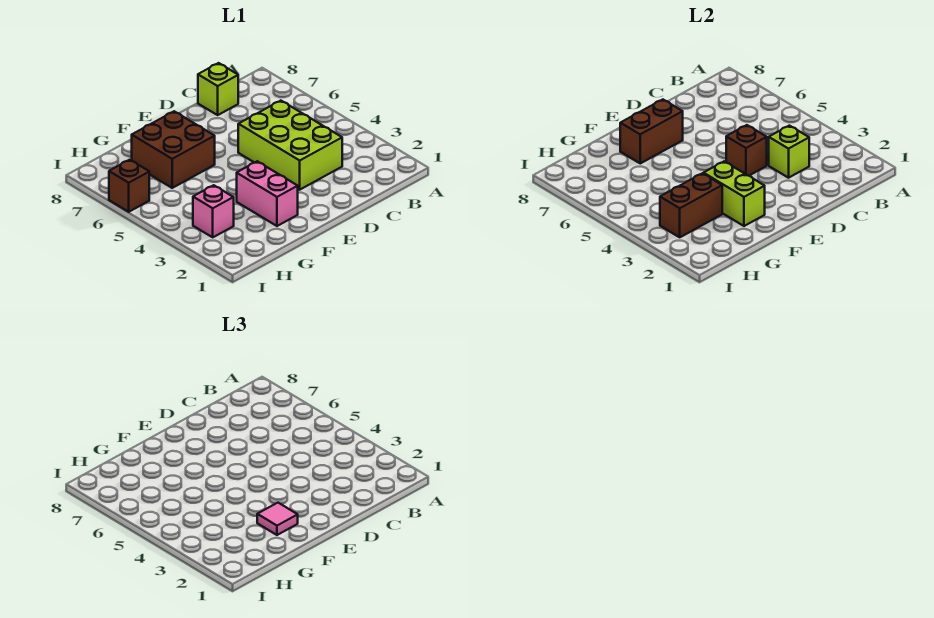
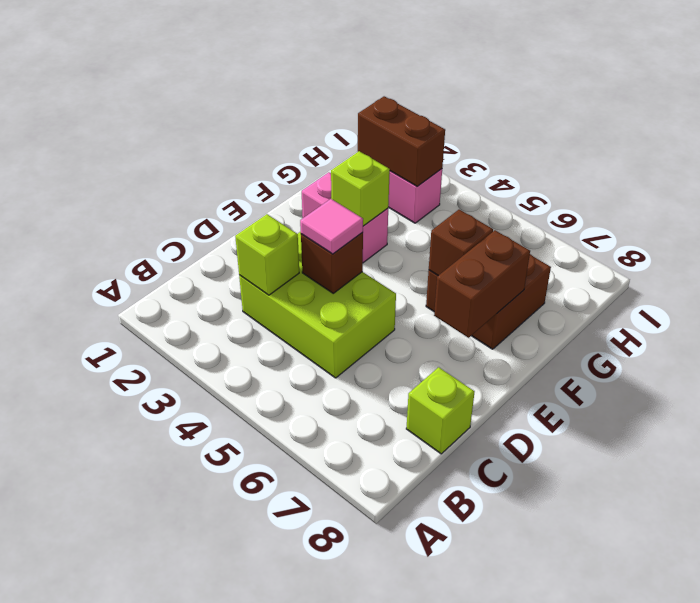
lime brick F2:F3 level 2 -> lime brick F3 level 2
pink tile F2 level 3 -> pink tile D4 level 3
brown brick G3:H3 level 2 -> brown brick H2:H3 level 2
brown brick I6 level 1 -> brown brick F6 level 2

